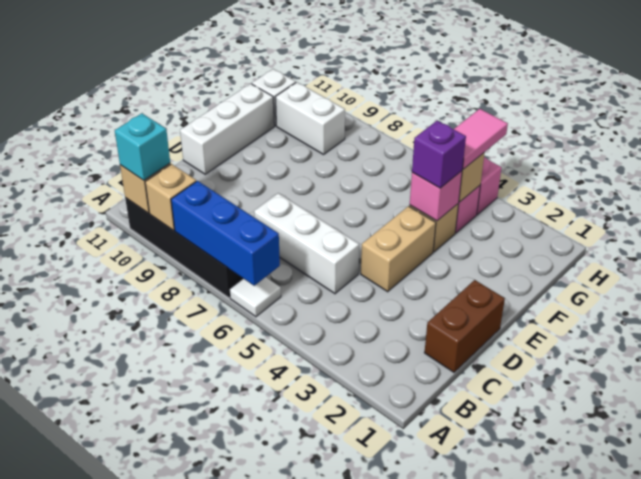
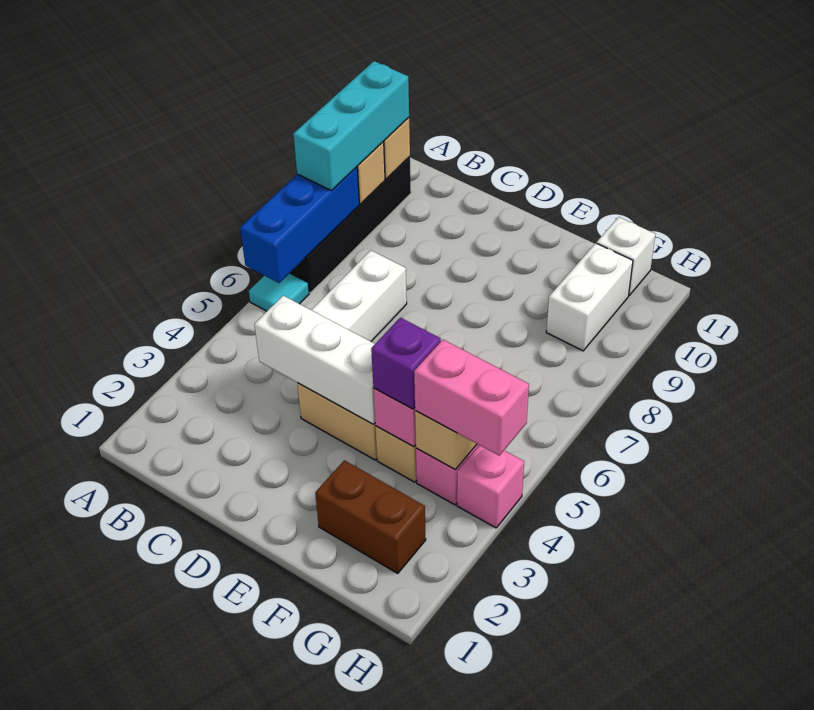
white tile A6 level 1 -> cyan tile A6 level 1
cyan brick A10 level 3 -> cyan brick A8:A10 level 3
brown brick C1:D1 level 1 -> brown brick F2:G2 level 1
white brick D11:F11 level 1 -> white brick C4:E4 level 2
pink tile G4:H4 level 3 -> pink brick G4:H4 level 3

